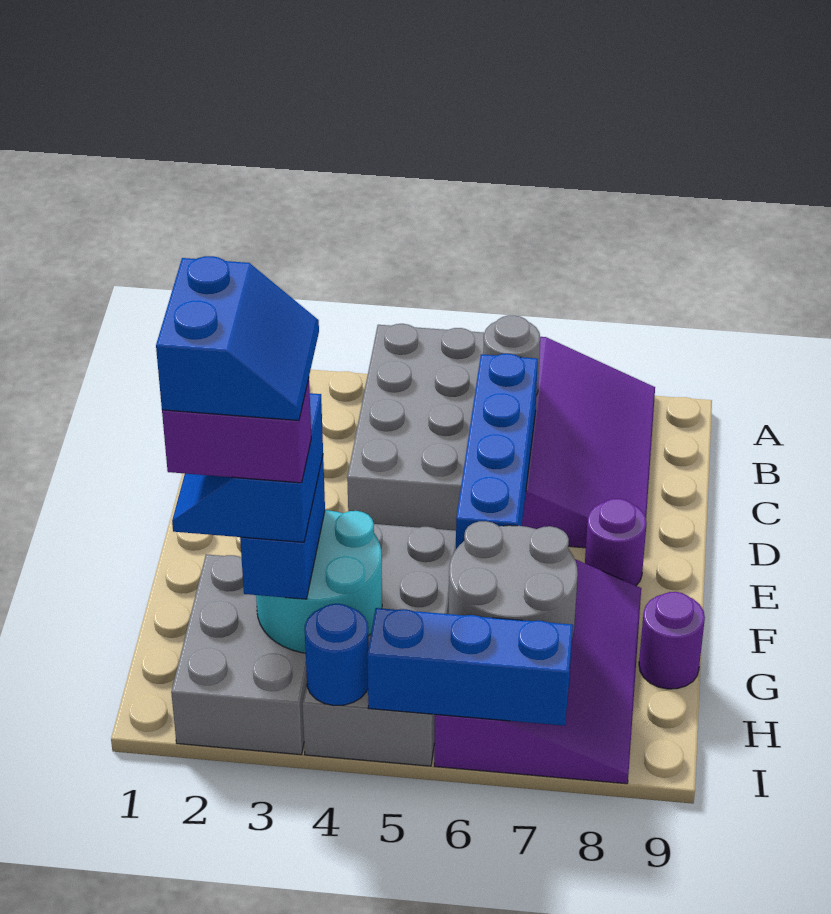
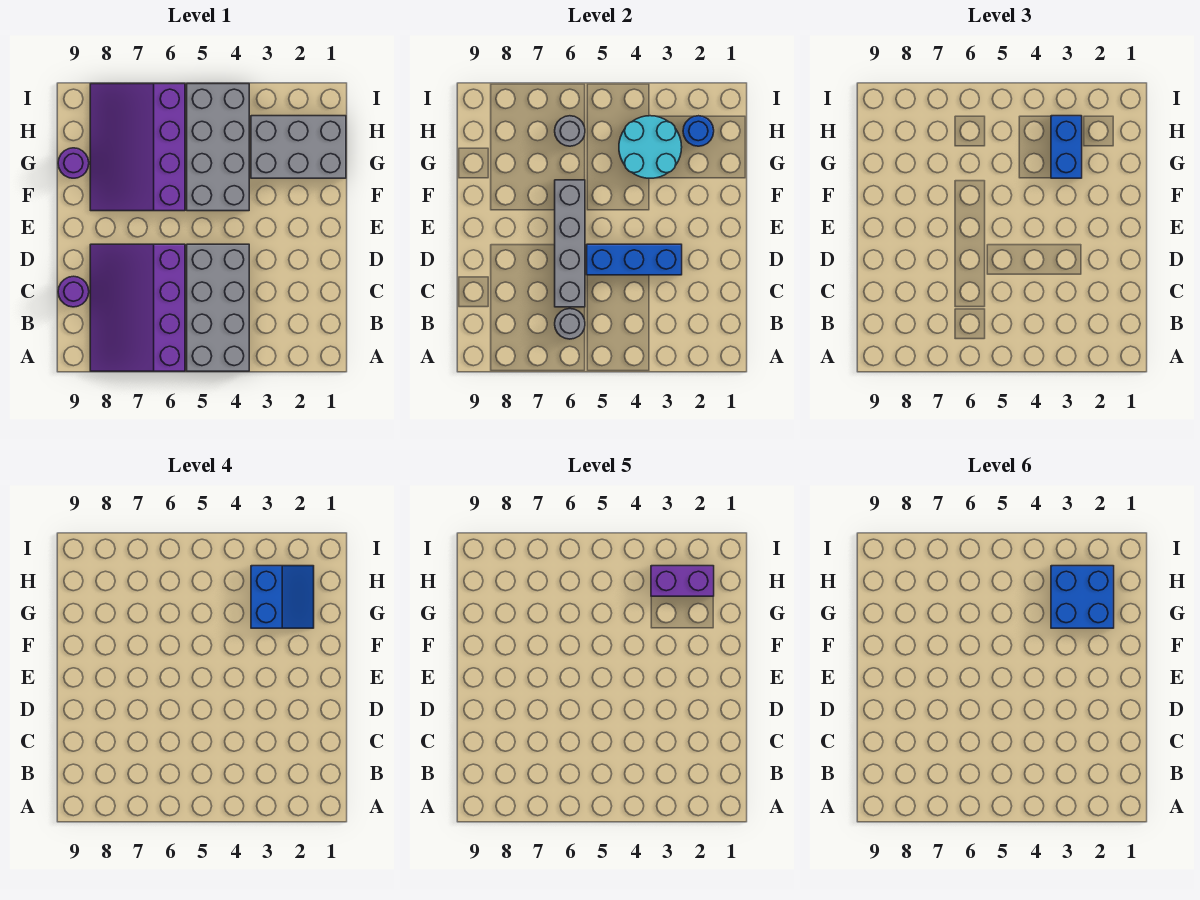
blue brick C6:F6 level 2 -> grey brick C6:F6 level 2
purple round brick E8 level 1 -> purple round brick C9 level 1
grey brick G2:I3 level 1 -> grey brick G1:H3 level 1
blue slope G2:H3 level 6 top 2 -> blue brick G2:H3 level 6
grey round brick G6:H7 level 2 -> grey round brick H6 level 2
blue round brick I4 level 2 -> blue round brick H2 level 2
blue brick I5:I7 level 2 -> blue brick D3:D5 level 2

